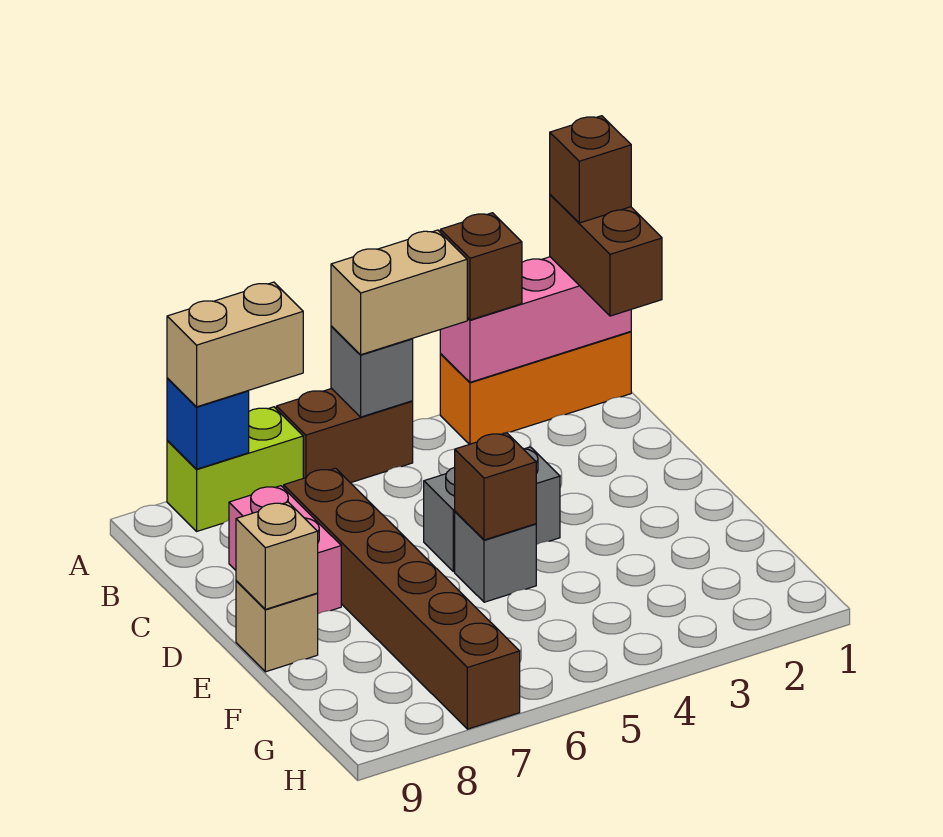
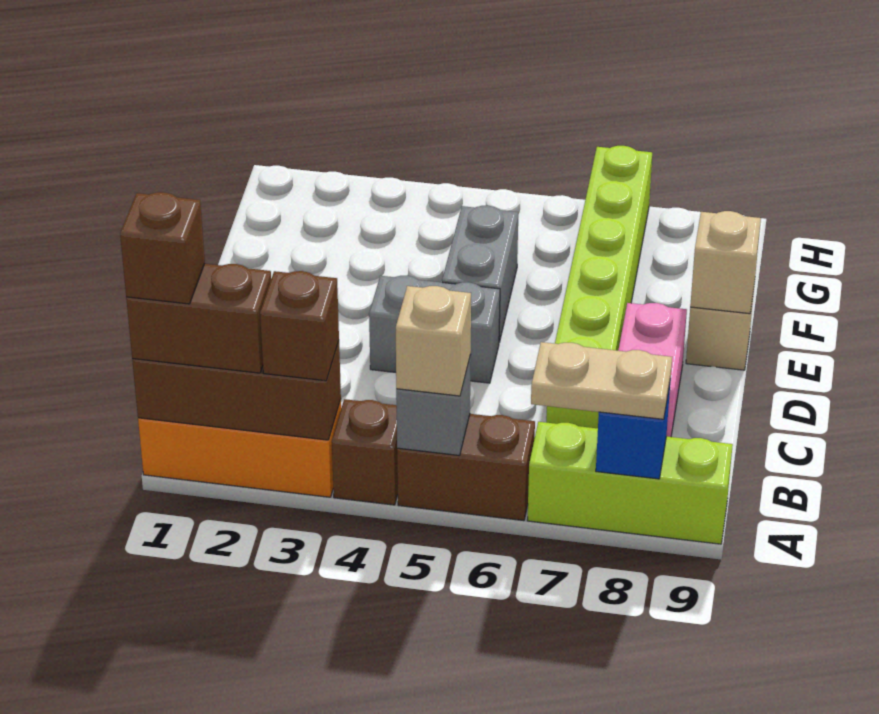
pink brick A1:A3 level 2 -> brown brick A1:A3 level 2
brown brick A1:B1 level 3 -> brown brick A1:A2 level 3
tan brick A4:A5 level 3 -> tan brick A5 level 3
lime brick A7:A8 level 1 -> lime brick A7:A9 level 1
tan brick A7:A8 level 3 -> tan plate A7:A8 level 3
brown brick C7:H7 level 1 -> lime brick C7:H7 level 1
grey brick E5 level 1 -> grey brick E5:F5 level 1
brown brick E5 level 2 -> brown brick A4 level 1

